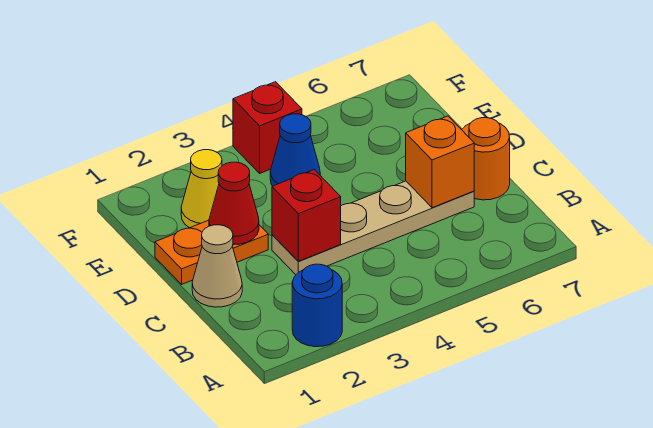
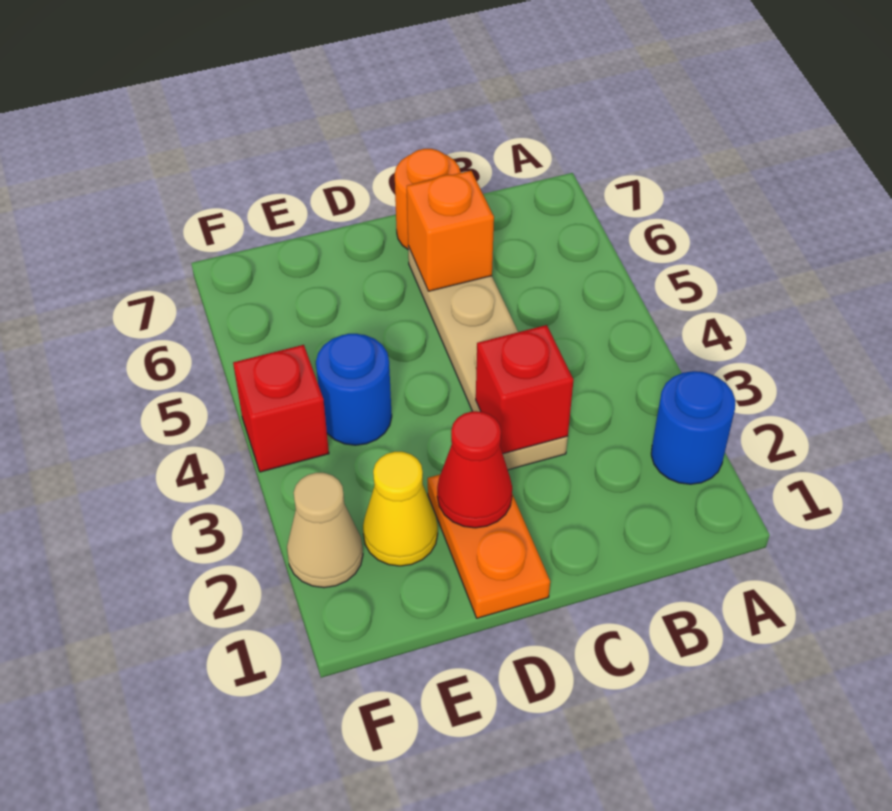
tan cone C1 level 1 -> tan cone F2 level 1
blue cone E4 level 1 -> blue round brick E4 level 1

